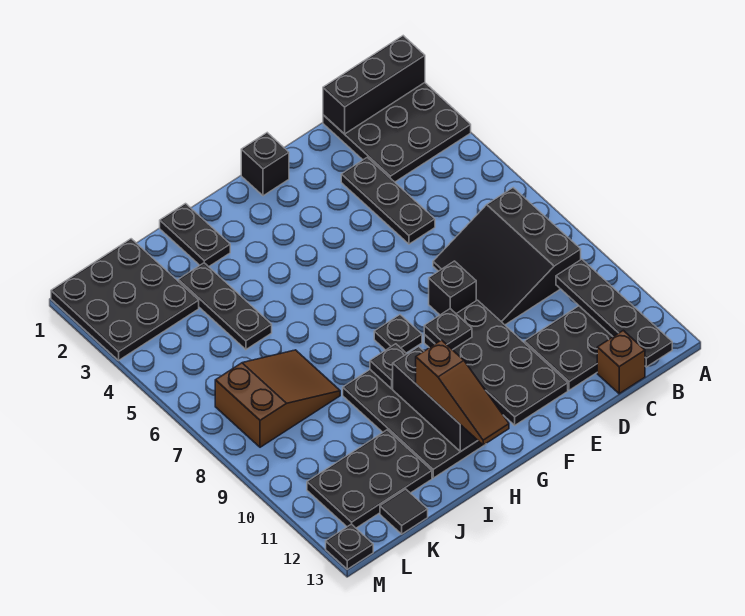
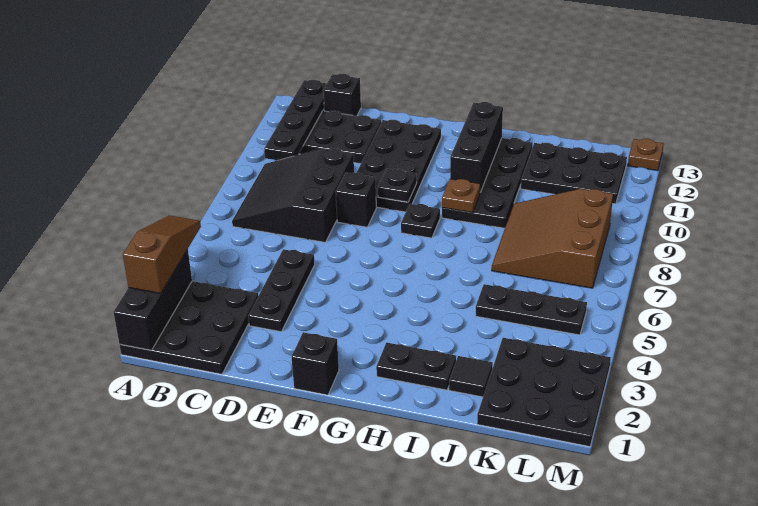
black brick A1:C1 level 2 -> black brick A1:A3 level 2
black slope B7:D9 level 1 top B -> black slope B7:D9 level 1 top D
brown brick C13 level 1 -> black brick C13 level 1
black plate H9 level 2 -> brown plate H9 level 2
brown slope H11:H13 level 3 top 11 -> brown slope A2:A4 level 3 top 2
black plate I1:I2 level 1 -> black plate H2:I2 level 1
black plate J3:J5 level 1 -> black plate J5:L5 level 1
brown slope J7:L8 level 1 top L -> brown slope J7:L9 level 1 top L
black tile K13 level 1 -> black tile J2 level 1
black plate M13 level 1 -> brown plate M13 level 1

